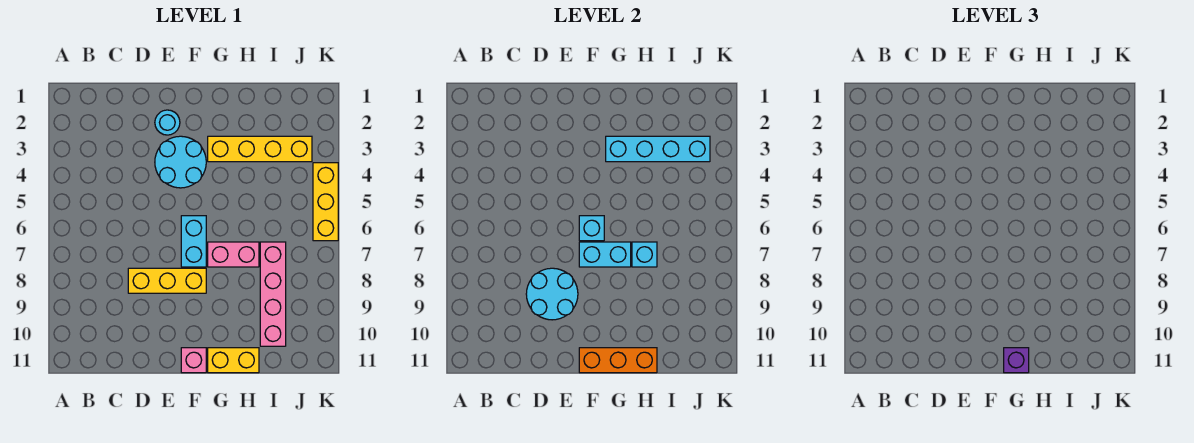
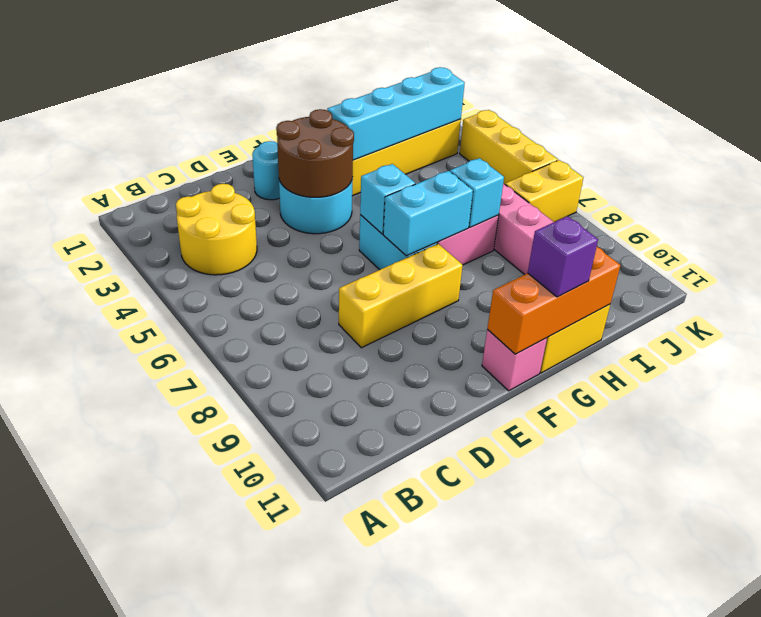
none -> yellow round brick B3:C4 level 1
cyan round brick D8:E9 level 2 -> none
none -> brown round brick E3:F4 level 2
none -> yellow brick J7:K7 level 1

